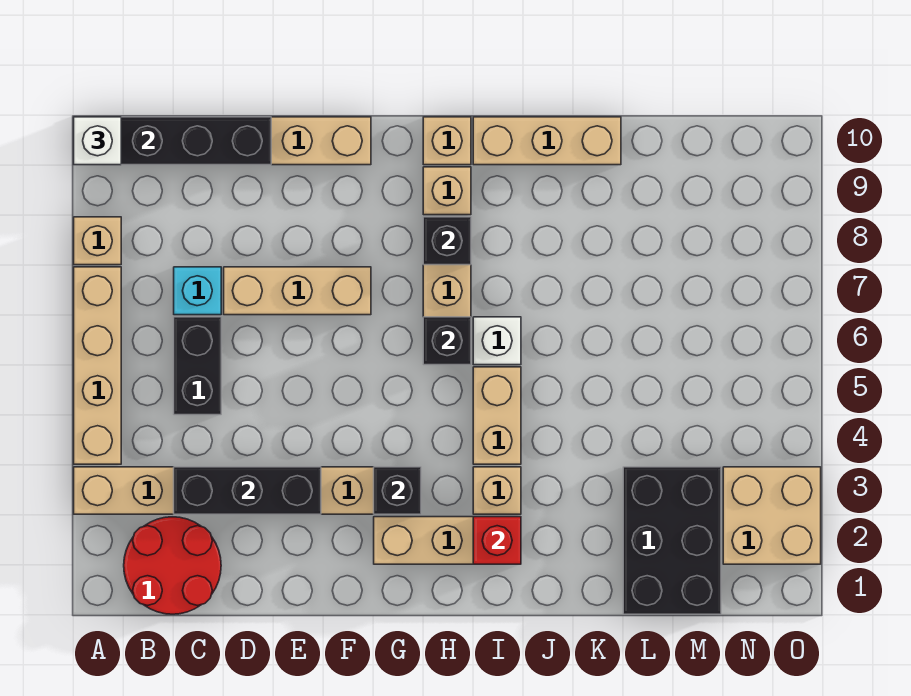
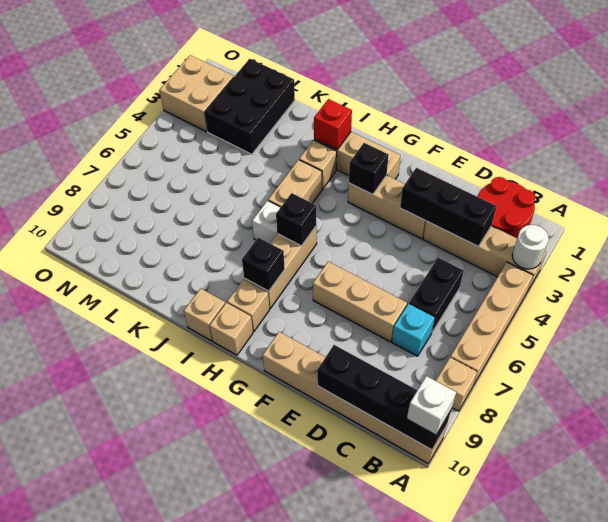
none -> white round brick A3 level 2
tan brick I10:K10 level 1 -> tan brick I10 level 1

